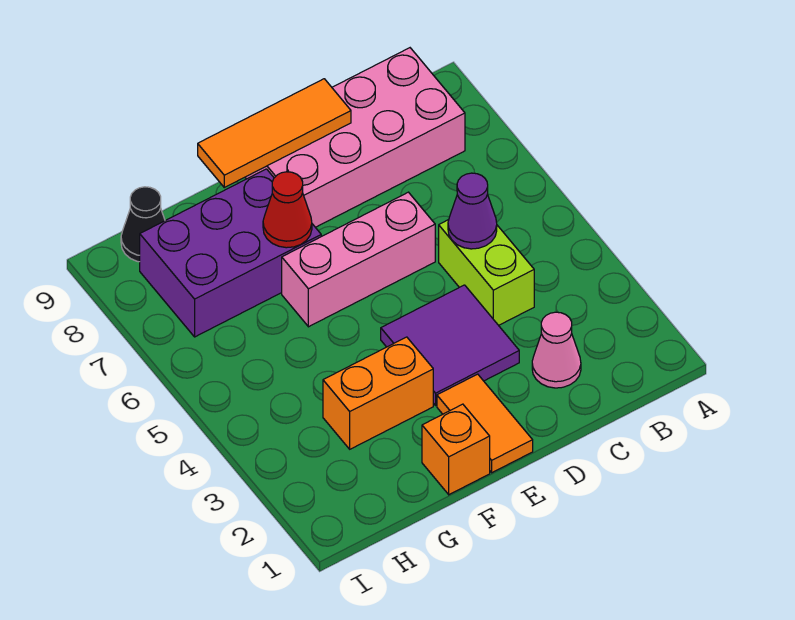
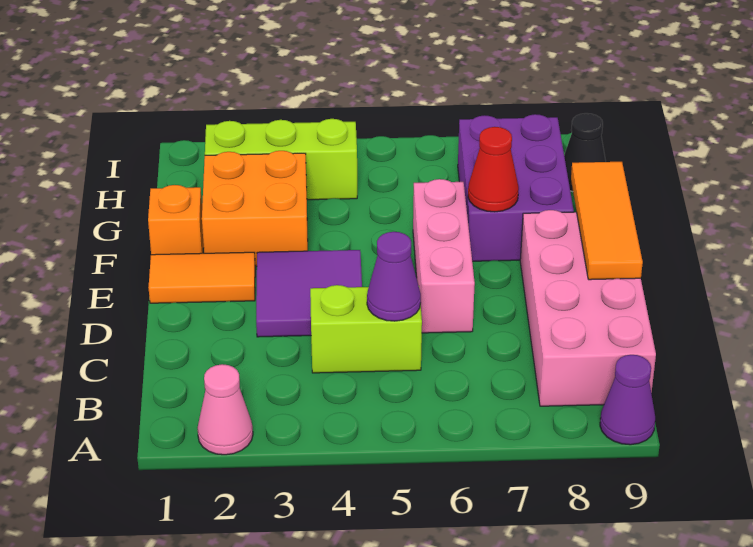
none -> purple cone A9 level 1
pink cone C2 level 1 -> pink cone A2 level 1
orange brick F3:G3 level 1 -> orange brick F2:G3 level 1
none -> lime brick H2:H4 level 1

